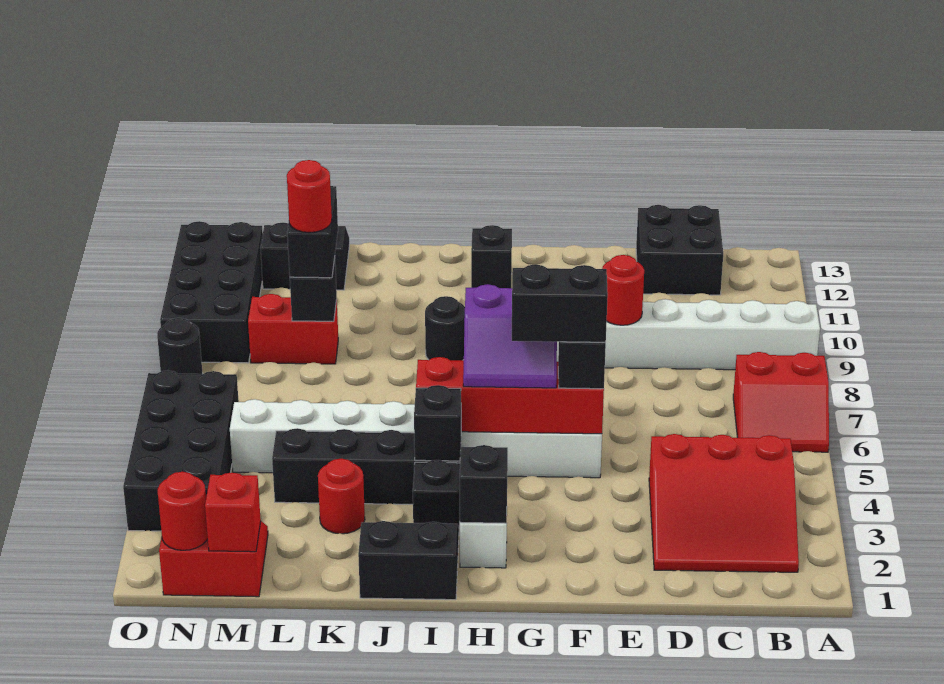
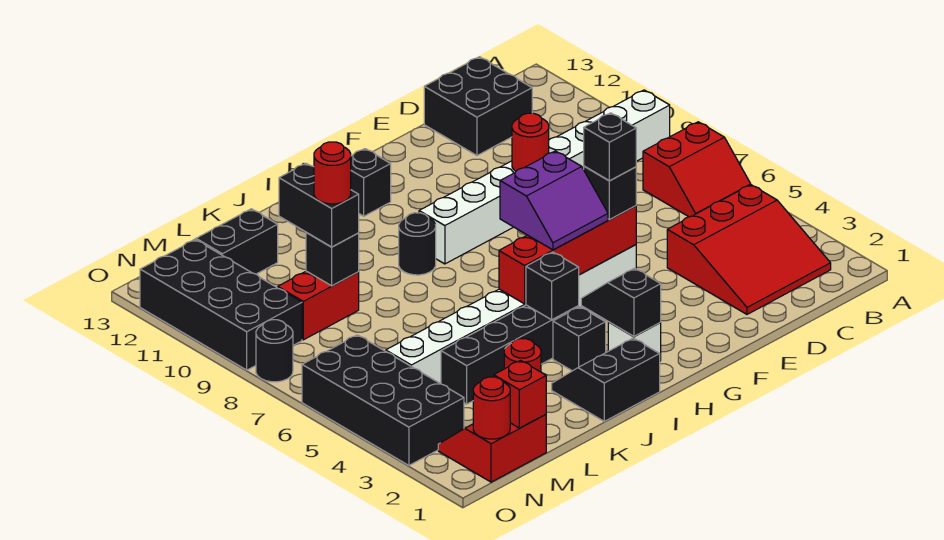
black brick F5:G5 level 4 -> black brick F5 level 4

